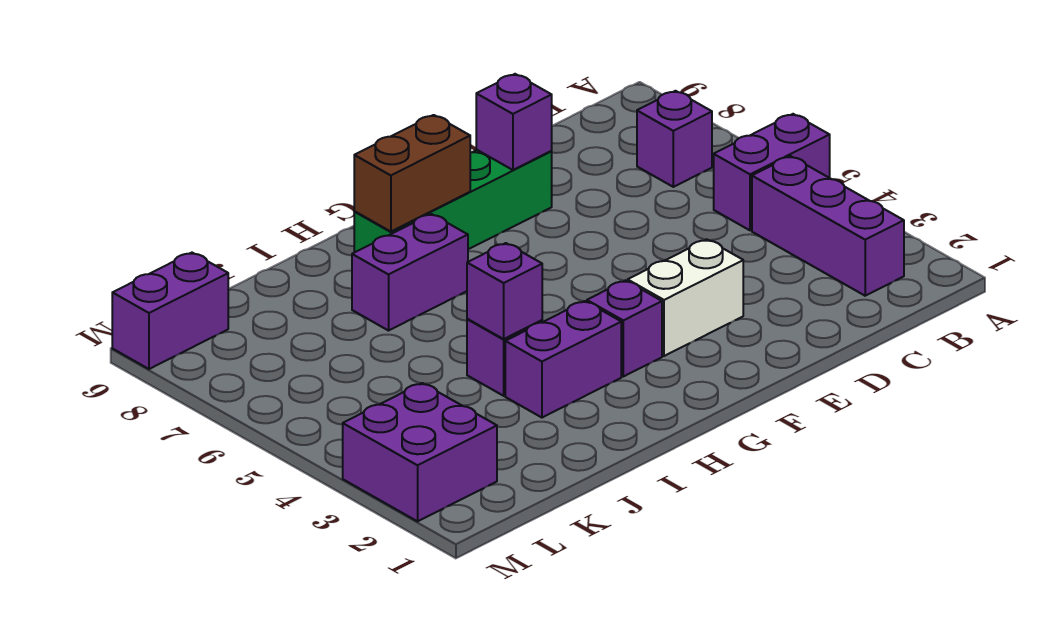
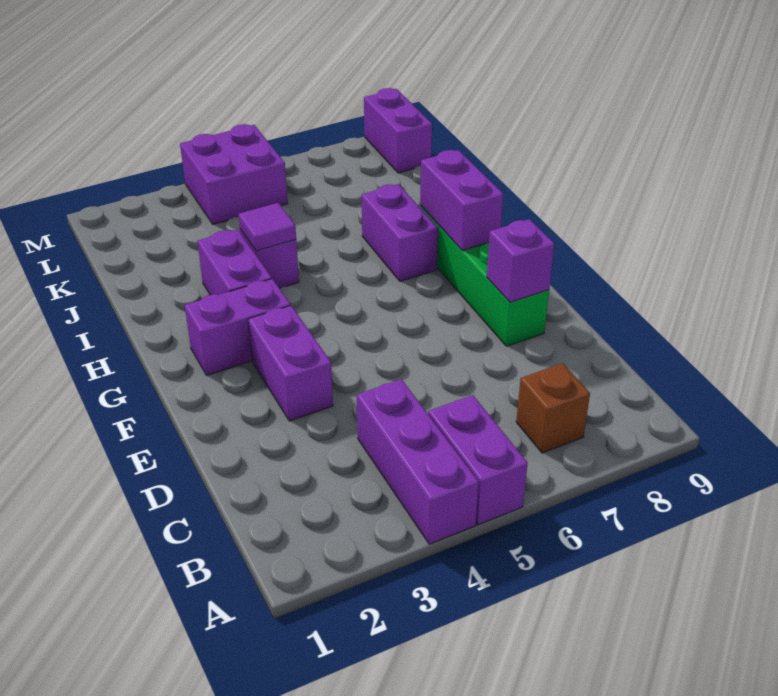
purple brick B2:B4 level 1 -> purple brick A4:C4 level 1
purple brick B7 level 1 -> brown brick B7 level 1
white brick E3:F3 level 1 -> purple brick E3:F3 level 1
purple brick G3 level 1 -> purple brick G2:G3 level 1
brown brick G8:H8 level 2 -> purple brick G8:H8 level 2
purple brick I4 level 2 -> purple tile I4 level 2
purple brick L2:M3 level 1 -> purple brick L4:M5 level 1

